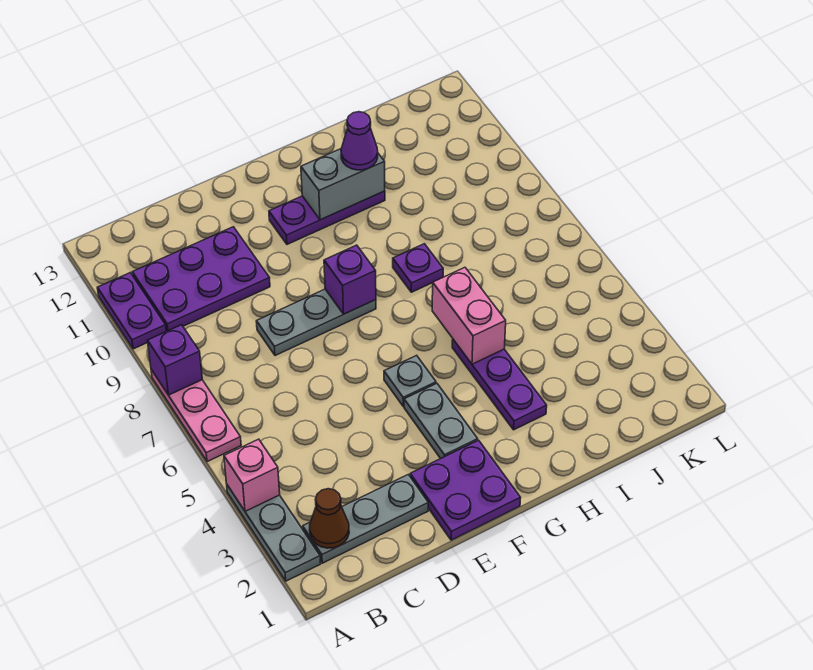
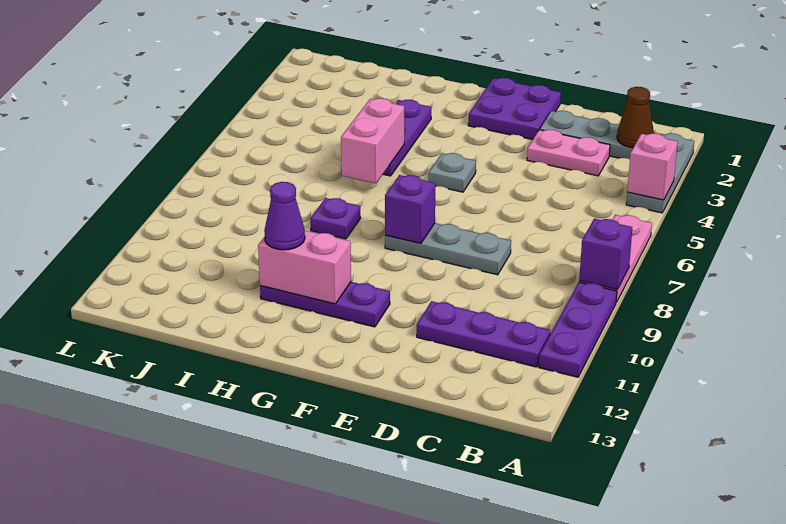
purple plate A10:A11 level 1 -> purple plate A9:A11 level 1
purple plate B10:D11 level 1 -> purple plate B11:D11 level 1
none -> pink plate C3:D3 level 1
grey plate F3:F4 level 1 -> none
grey brick G11:H11 level 2 -> pink brick G11:H11 level 2

